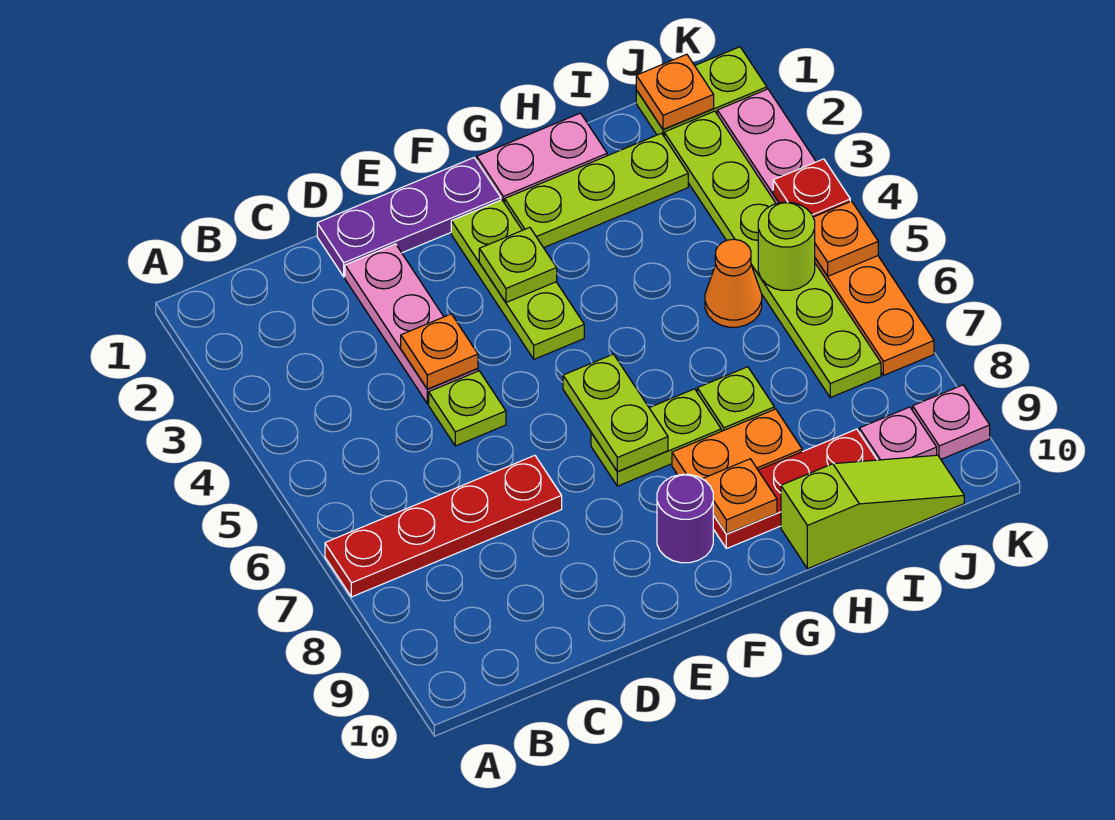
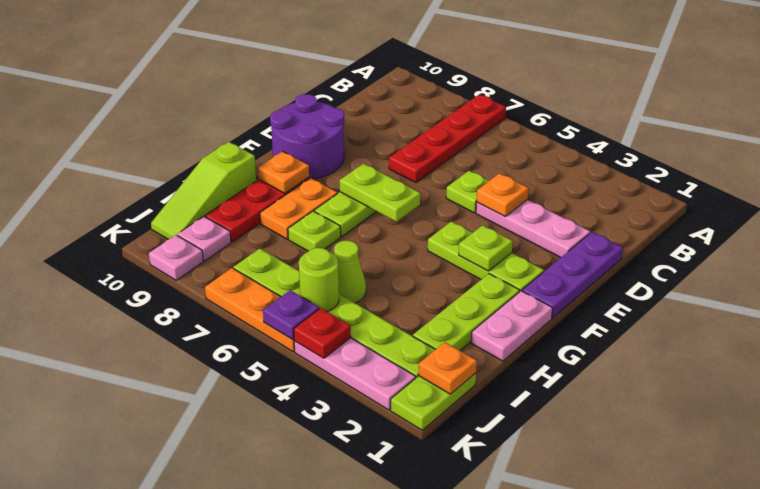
purple round brick F9 level 1 -> purple round brick E9:F10 level 1
orange cone I5 level 1 -> lime cone I5 level 1
orange plate K5 level 2 -> purple plate K5 level 2

